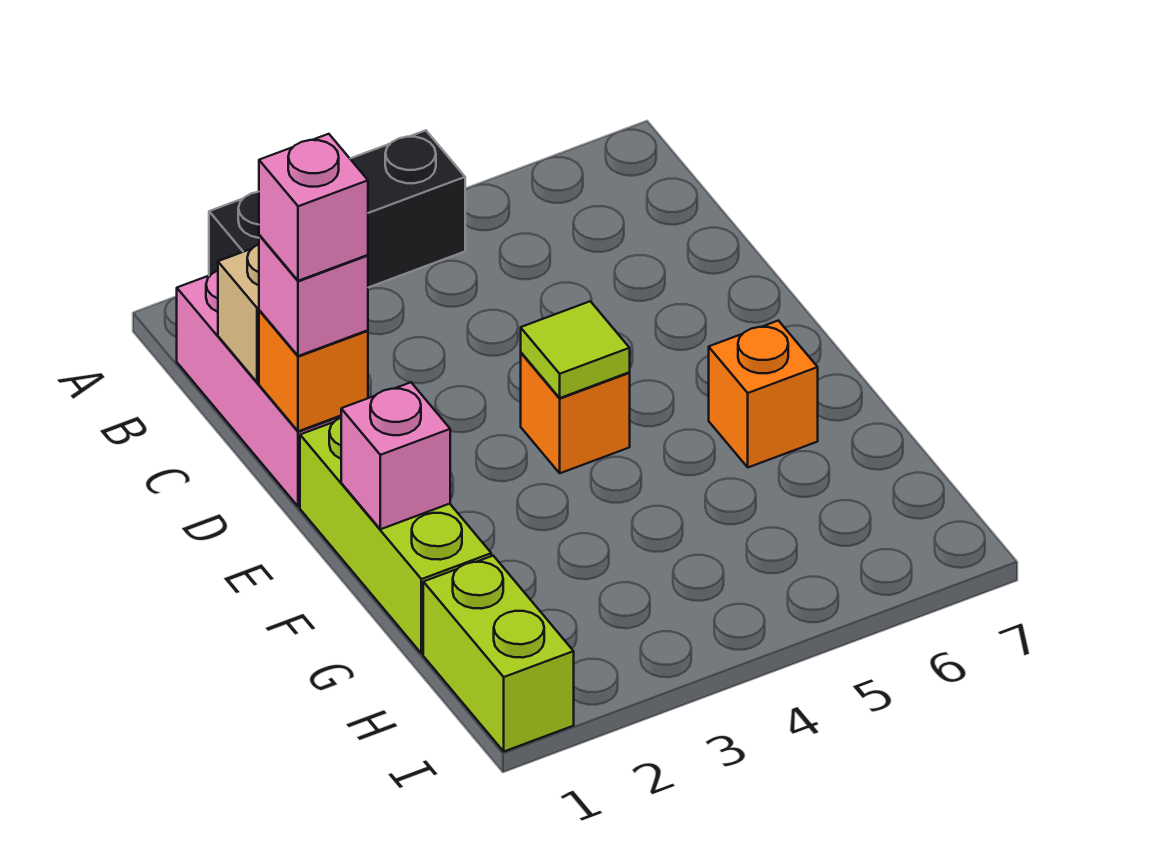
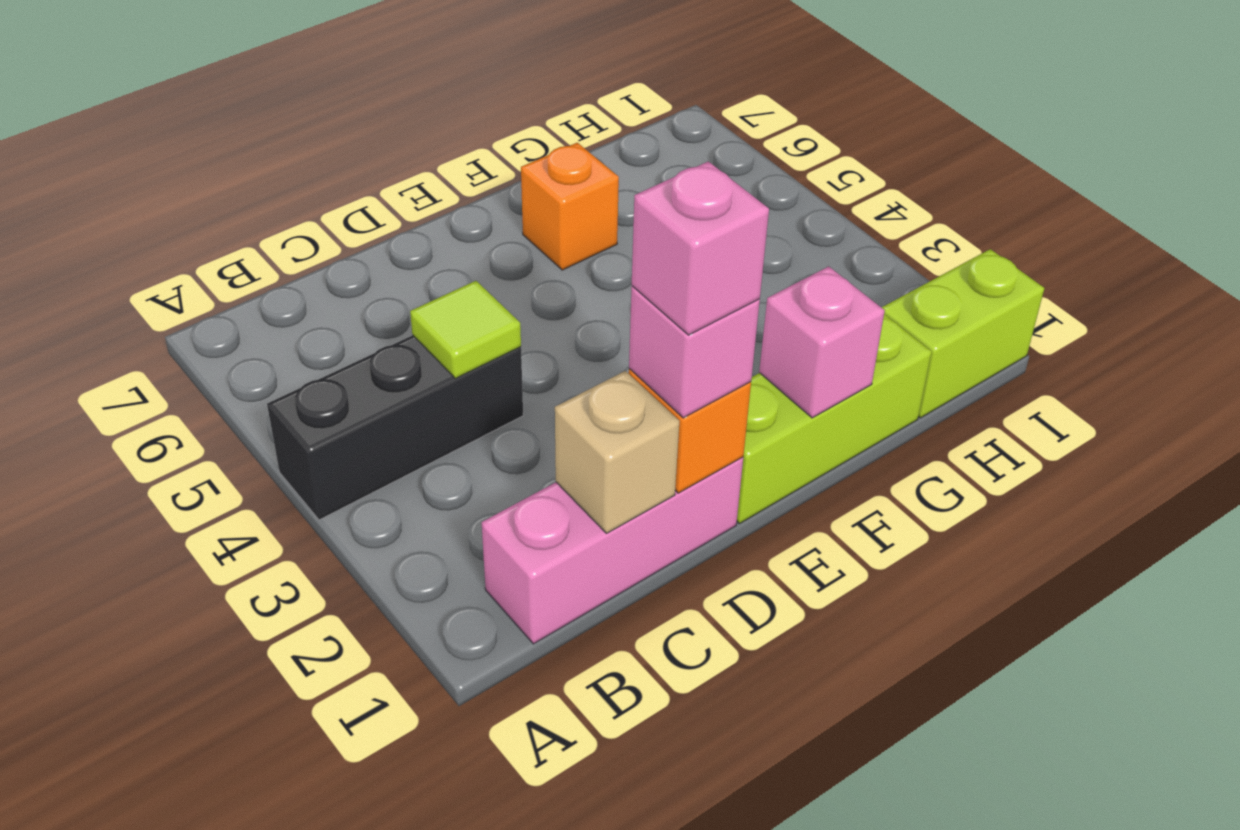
black brick A2:A4 level 1 -> black brick A4:C4 level 1
orange brick E4 level 1 -> none
lime tile E4 level 2 -> lime tile C4 level 2

